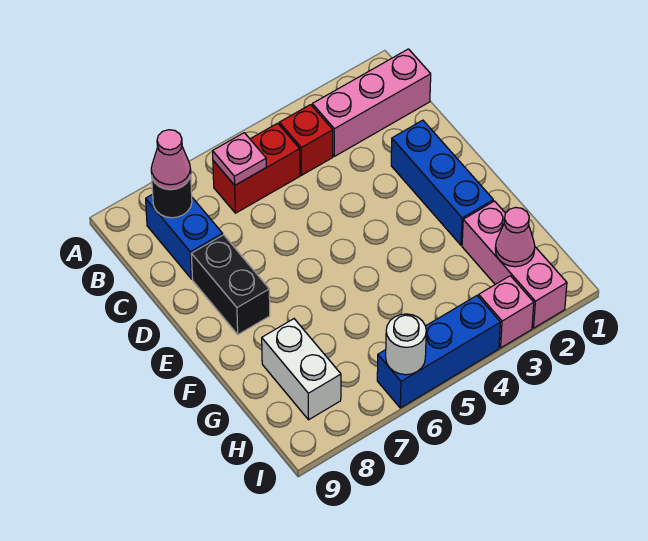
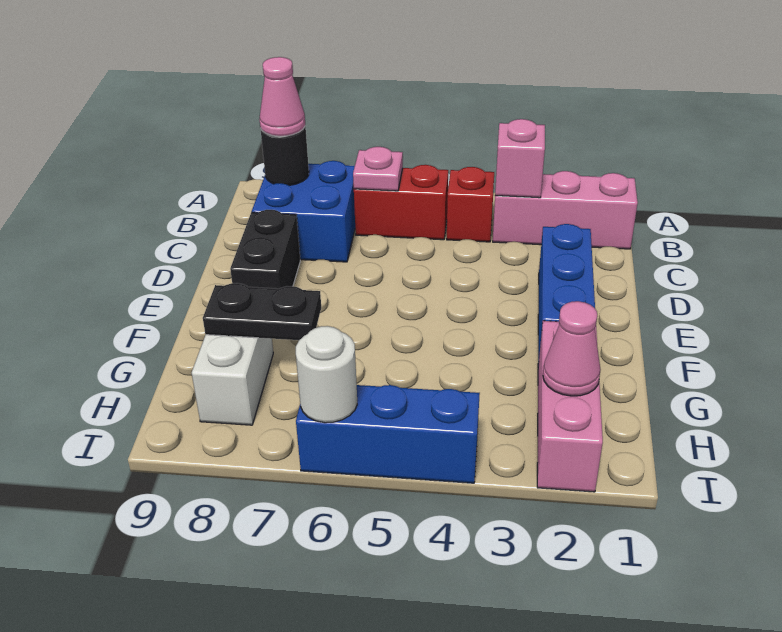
blue brick B8:C8 level 1 -> blue brick B7:C8 level 1
none -> black plate G7:G8 level 2
pink brick I3 level 1 -> pink brick B3 level 2

